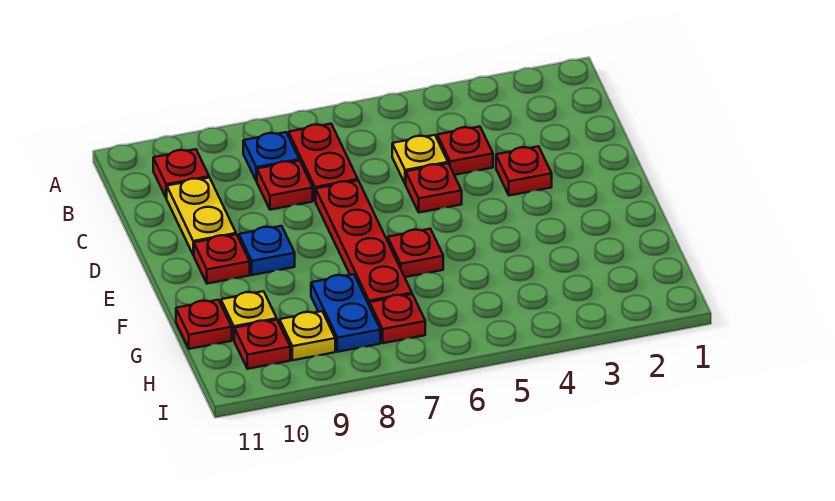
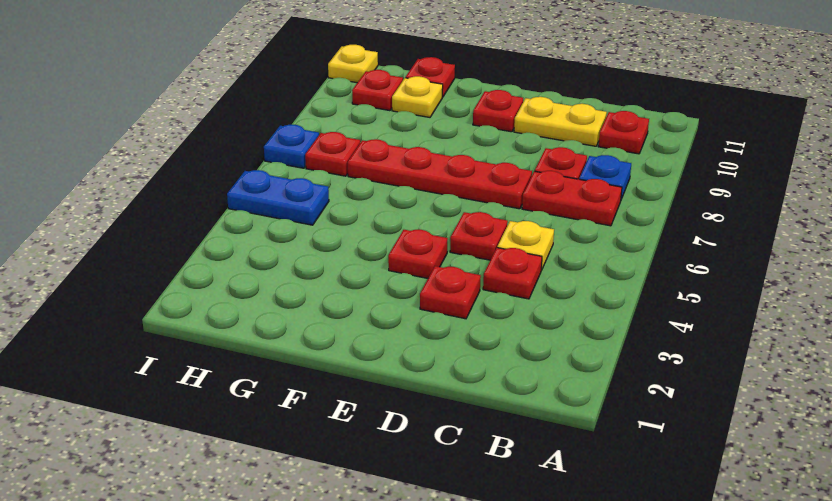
blue plate E9 level 1 -> blue plate I7 level 1
red plate F6 level 1 -> red plate E4 level 1
blue plate G8:H8 level 1 -> blue plate H5:I5 level 1
yellow plate H9 level 1 -> yellow plate I11 level 1

